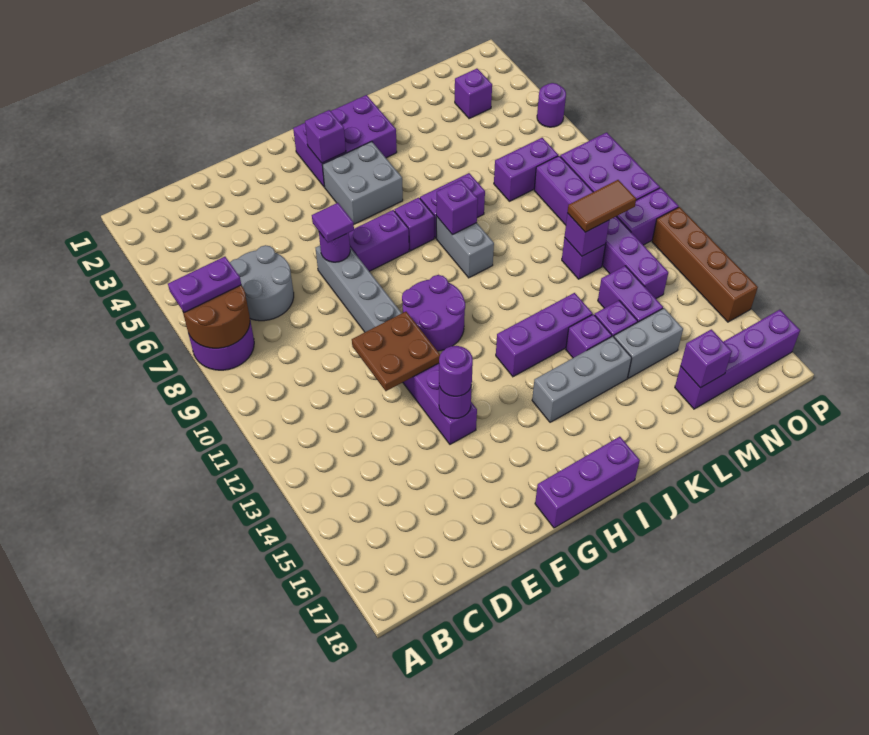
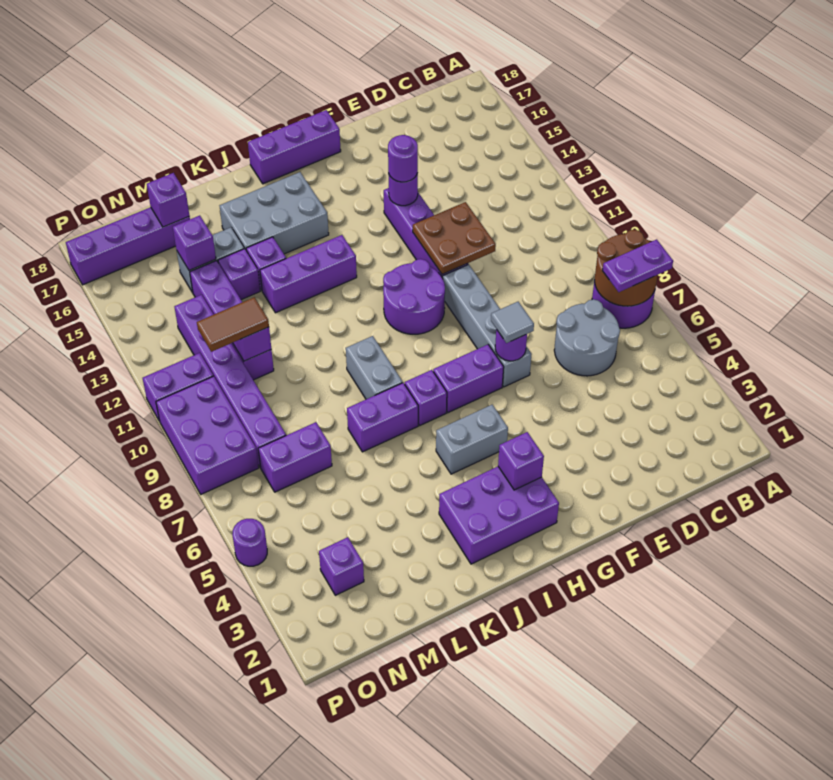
purple tile F7 level 3 -> grey tile F7 level 3
grey brick H4:I5 level 1 -> grey brick H5:I5 level 1
grey brick I15:K15 level 1 -> grey brick I15:K16 level 1
purple brick J8 level 2 -> purple brick M15 level 2
brown brick P12:P15 level 1 -> none

